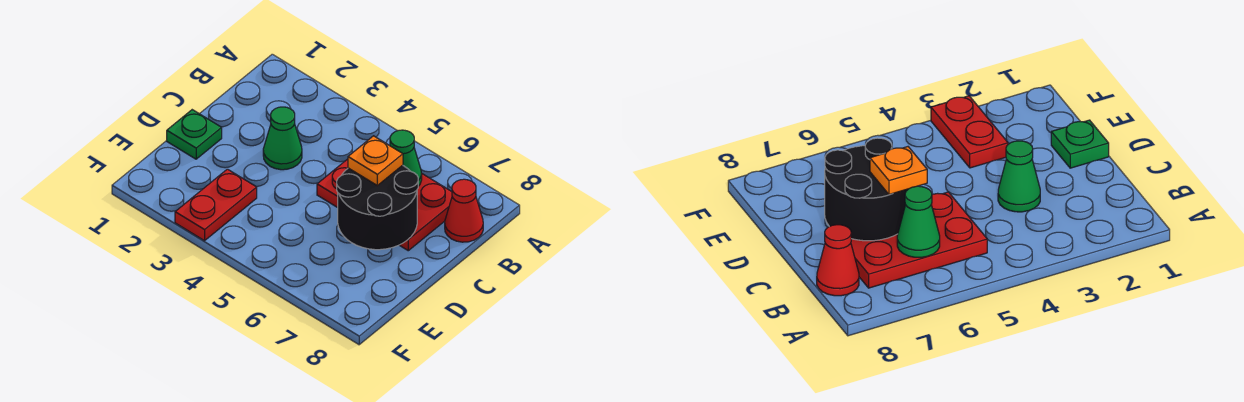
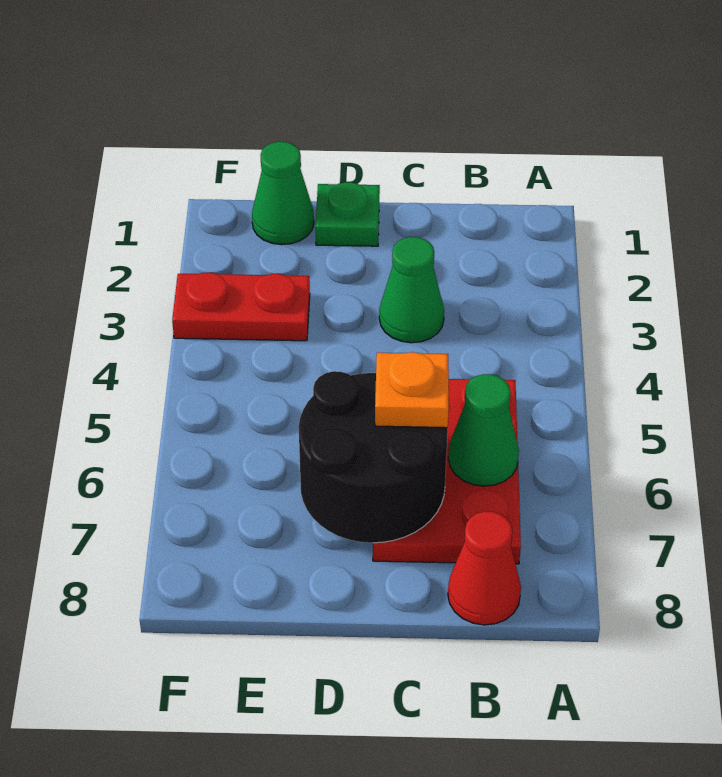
none -> green cone E1 level 1

